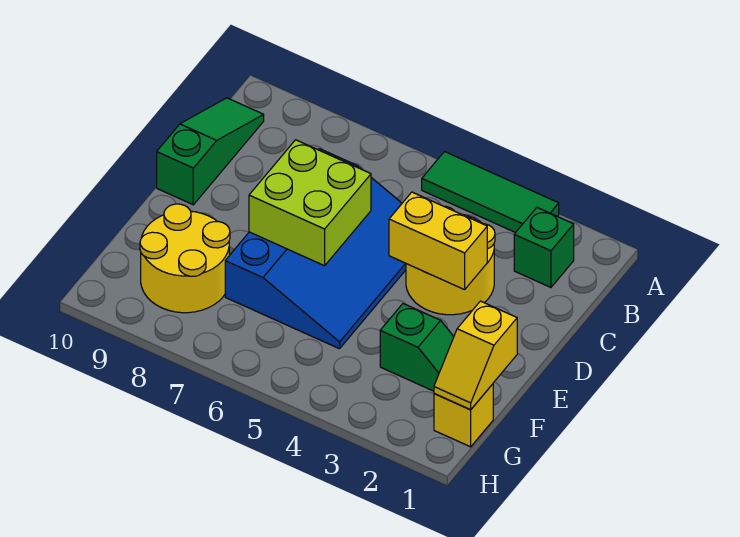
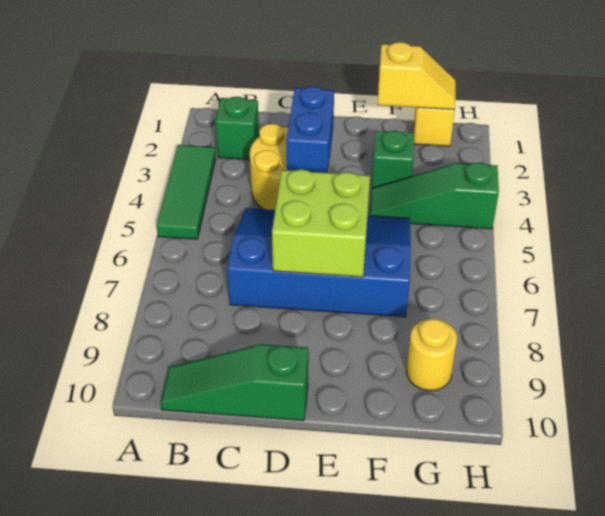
yellow brick D3:D4 level 2 -> blue brick D3:D4 level 2
none -> green slope F4:H4 level 1 top H
yellow round brick F8:G9 level 1 -> yellow round brick G9 level 1

